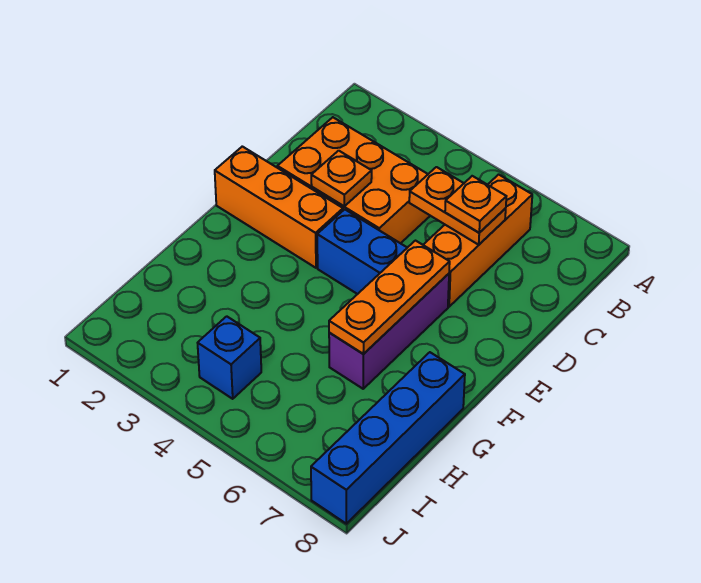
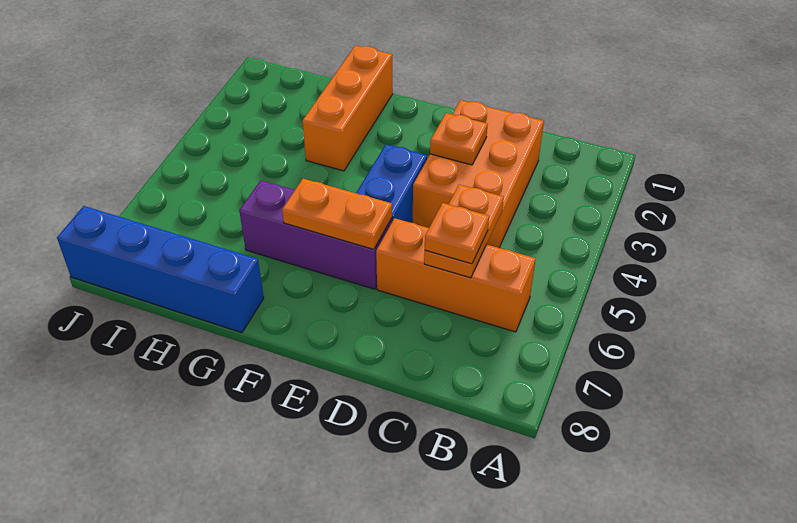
orange brick E1:E3 level 1 -> orange brick G1:G3 level 1
orange plate E6:G6 level 2 -> orange plate E6:F6 level 2
blue brick I4 level 1 -> none

